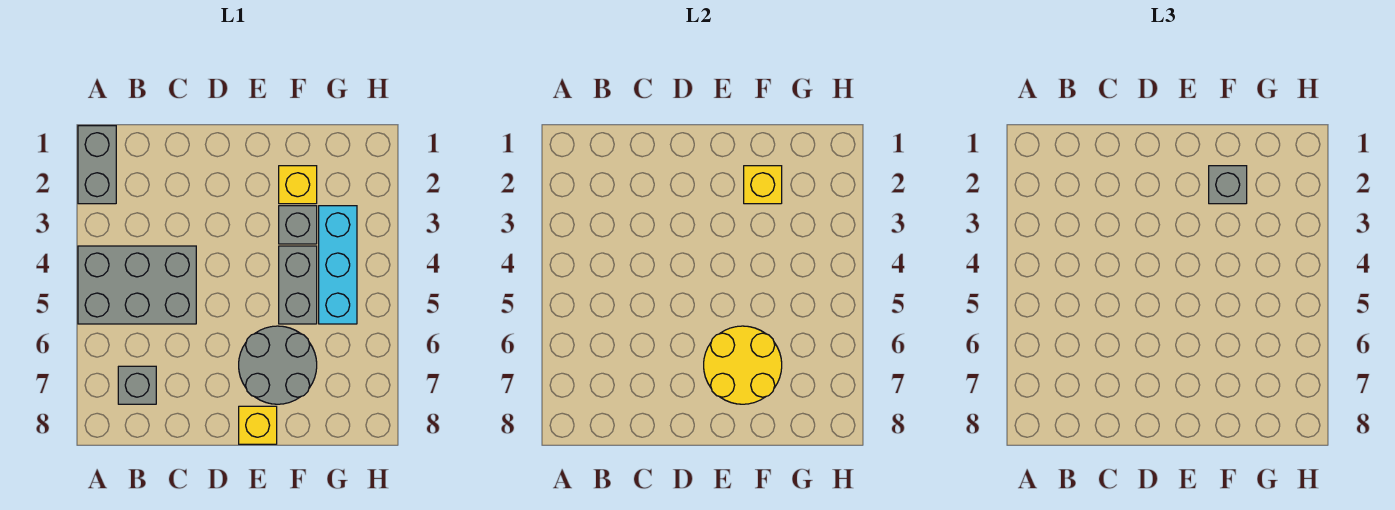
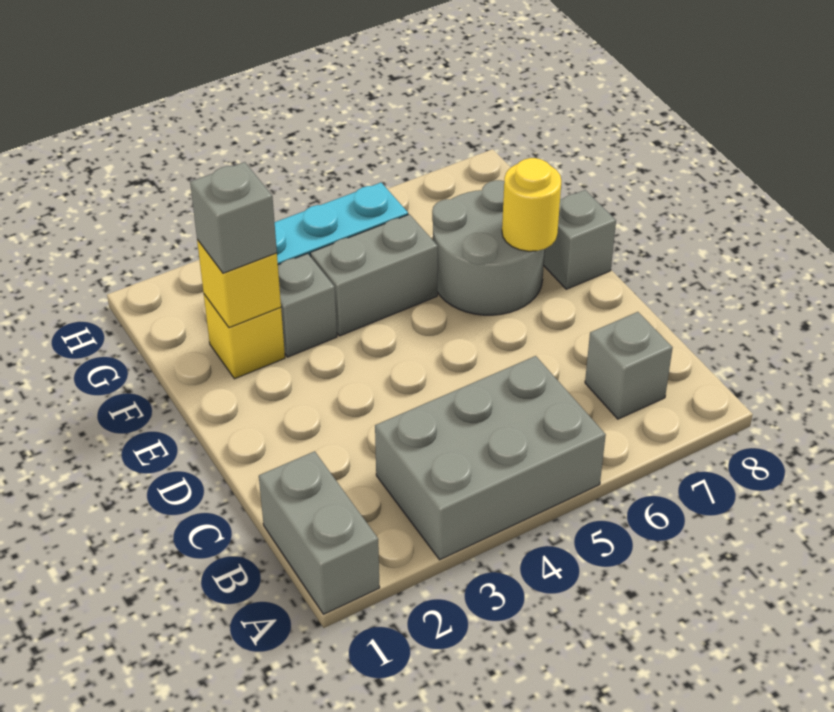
grey brick A1:A2 level 1 -> grey brick A1:B1 level 1
grey brick A4:C5 level 1 -> grey brick A3:B5 level 1
yellow round brick E6:F7 level 2 -> yellow round brick E7 level 2
yellow brick E8 level 1 -> grey brick E8 level 1

